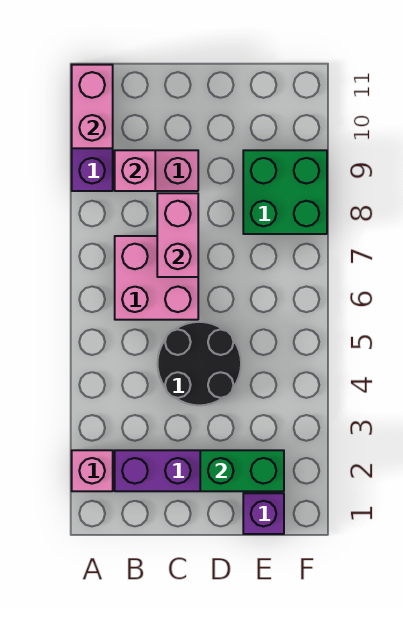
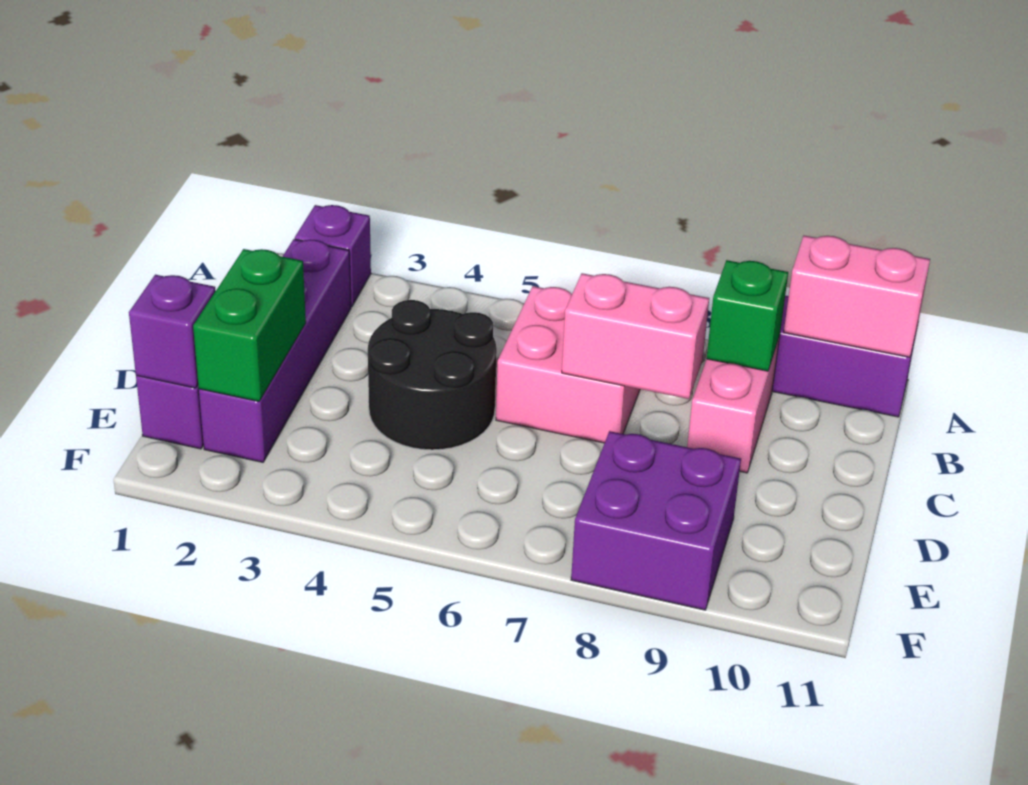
pink brick A2 level 1 -> purple brick A2 level 1
pink brick B9 level 2 -> green brick B9 level 2
none -> purple brick E1 level 2
green brick E8:F9 level 1 -> purple brick E8:F9 level 1

